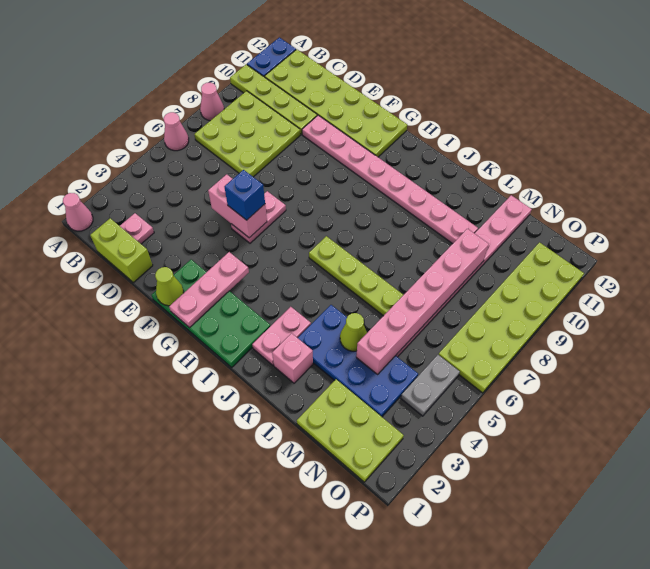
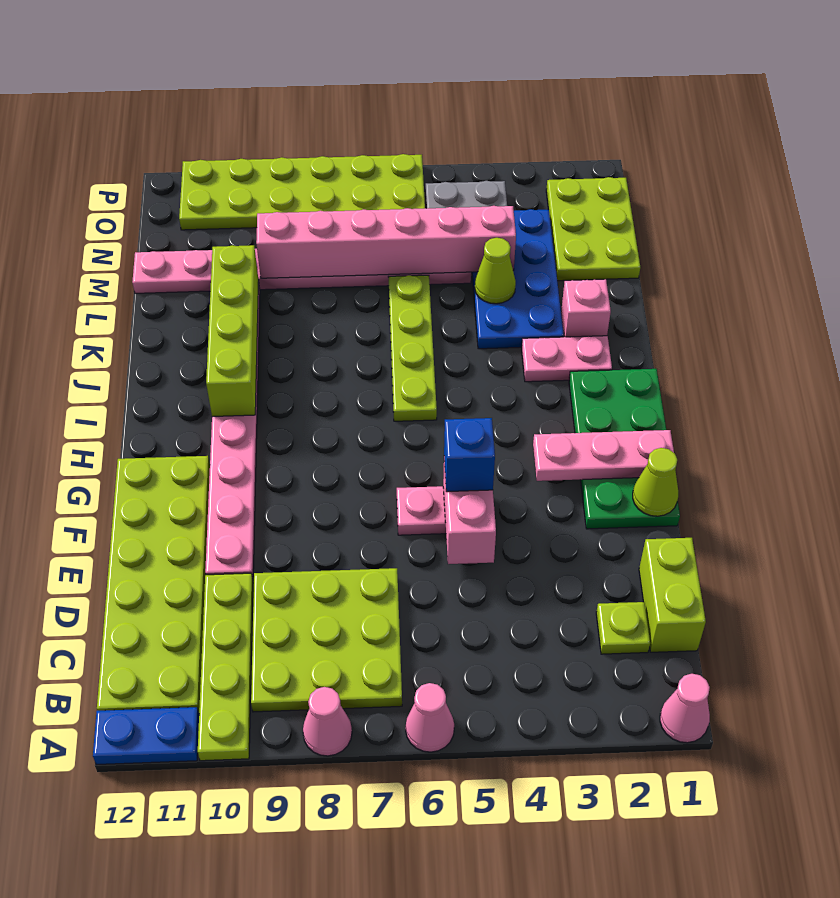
pink plate C2 level 1 -> lime plate C2 level 1
none -> lime brick I10:L10 level 2

